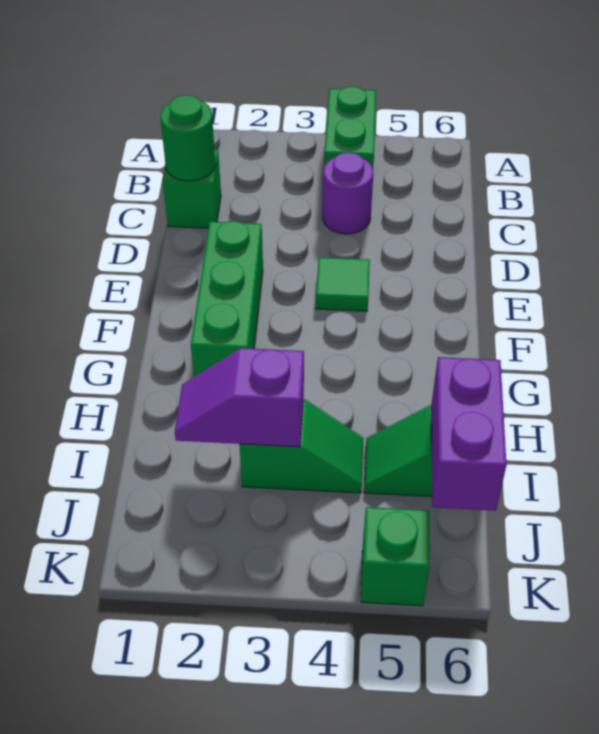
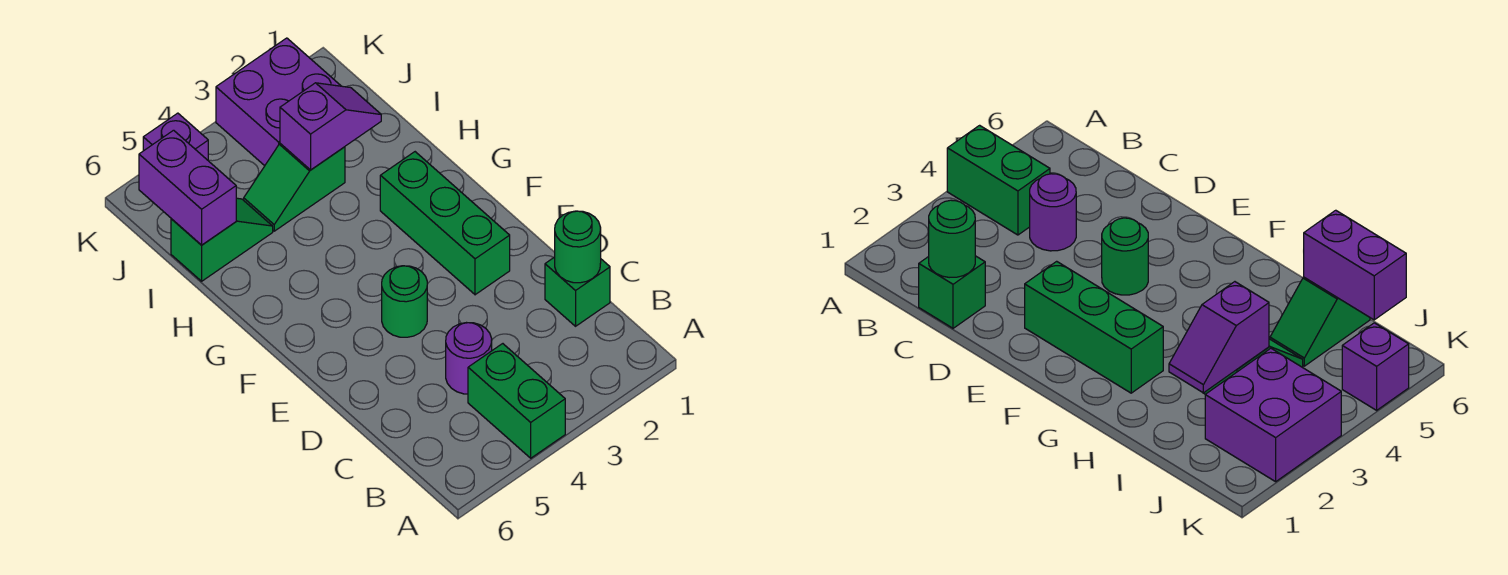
green tile E4 level 1 -> green round brick E4 level 1
none -> purple brick J2:K3 level 1
green brick K5 level 1 -> purple brick K5 level 1

